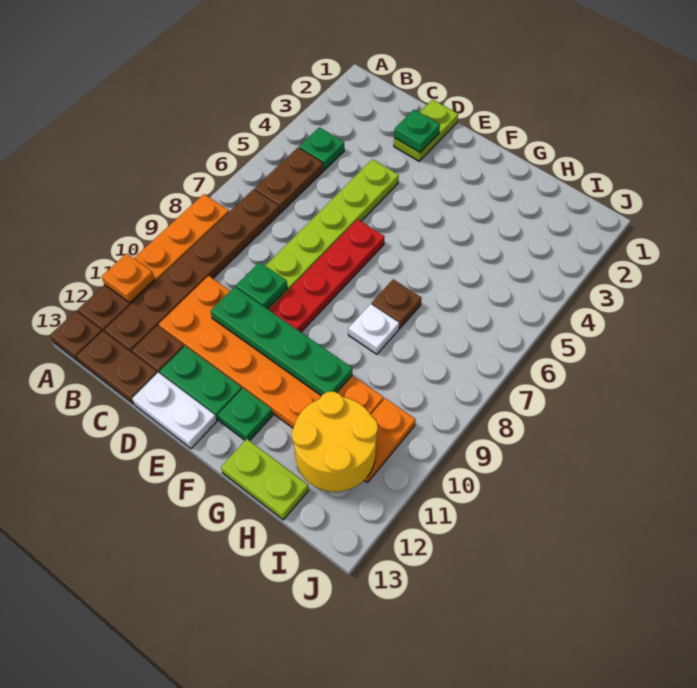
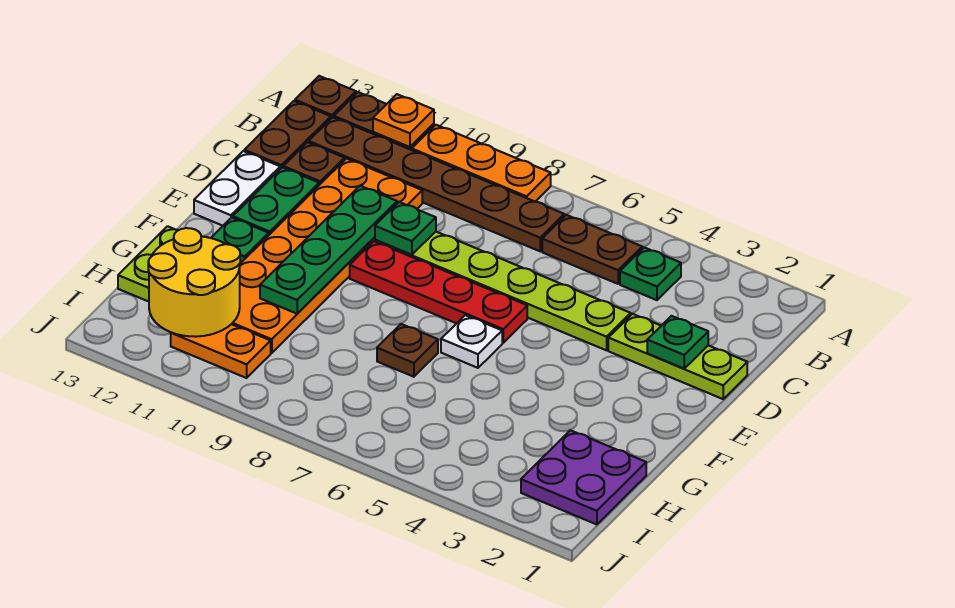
lime plate D1:D2 level 1 -> lime plate D1:D3 level 1
white plate G8 level 1 -> white plate F6 level 1
none -> purple plate H1:I2 level 1

